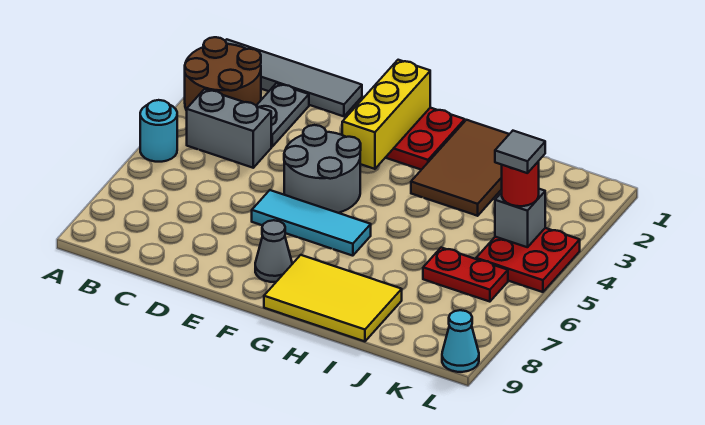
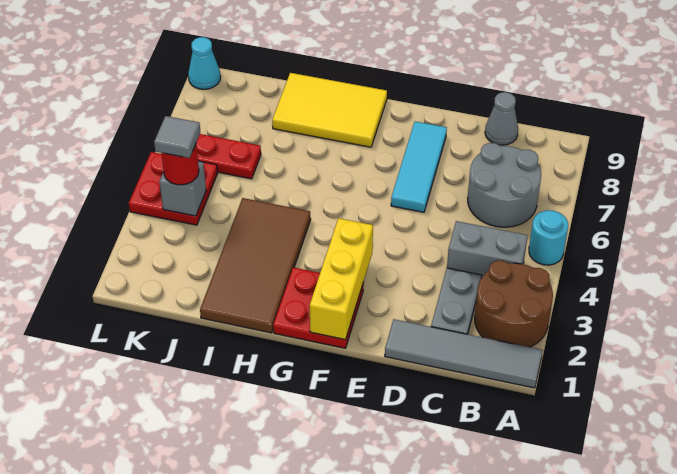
grey round brick E4:F5 level 1 -> grey round brick B6:C7 level 1
cyan tile E6:G6 level 1 -> cyan tile E6:E8 level 1
grey cone F8 level 1 -> grey cone C9 level 1
brown tile H1:I3 level 1 -> brown tile H1:I4 level 1

